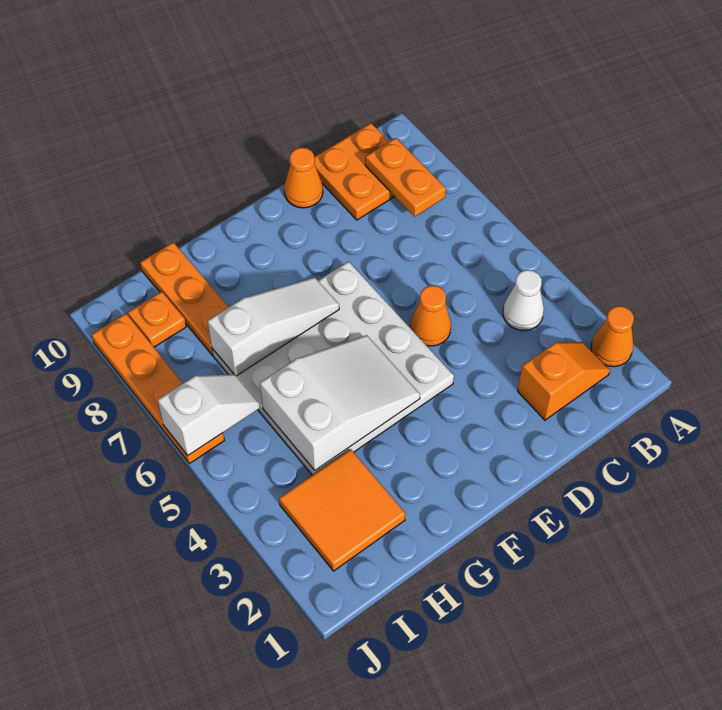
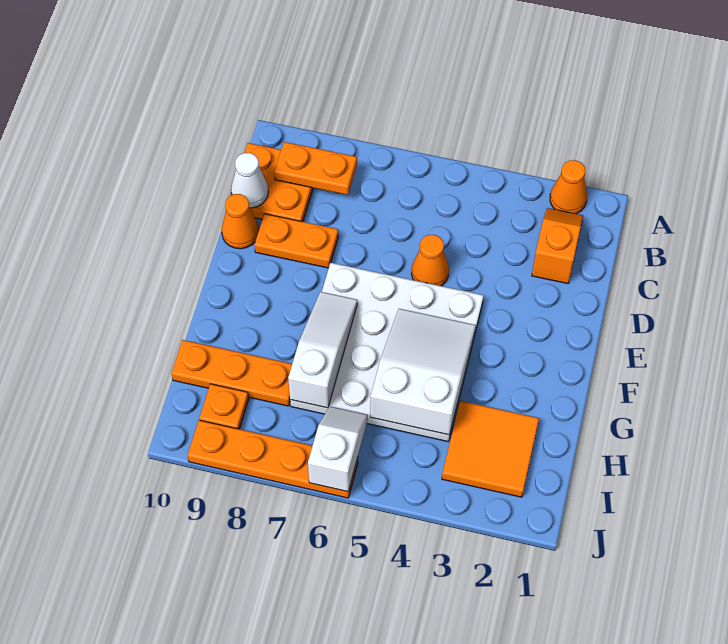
white cone B4 level 1 -> white cone C10 level 2
none -> orange plate D8:D9 level 1

